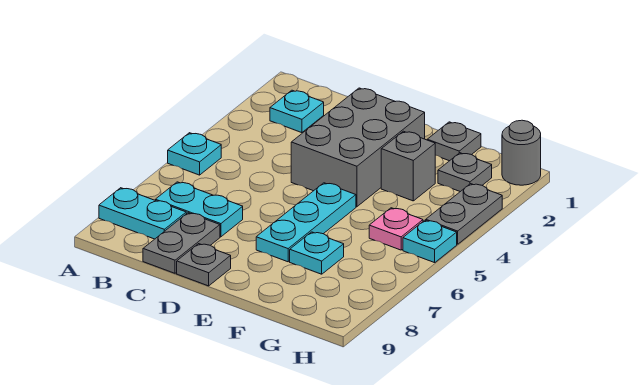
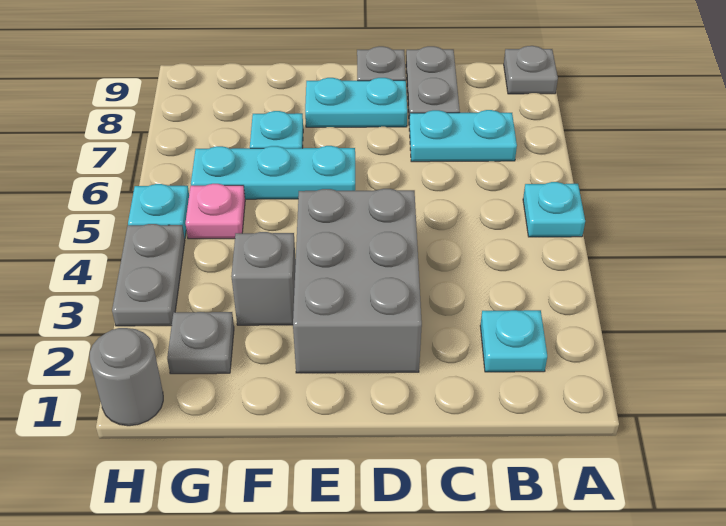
cyan plate A8:B8 level 1 -> cyan plate D8:E8 level 1
cyan plate E5:E7 level 1 -> cyan plate E6:G6 level 1
grey plate F1 level 1 -> grey plate A9 level 1

